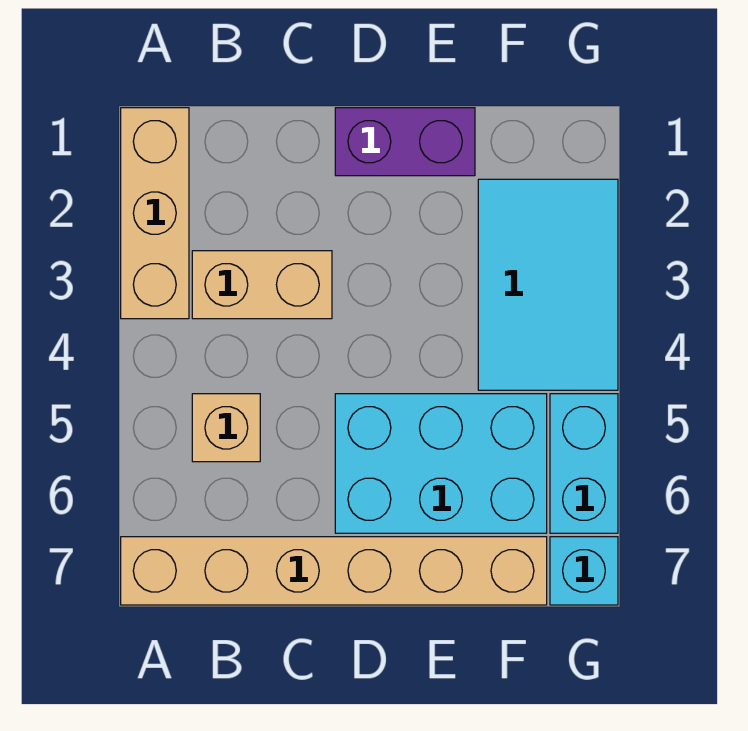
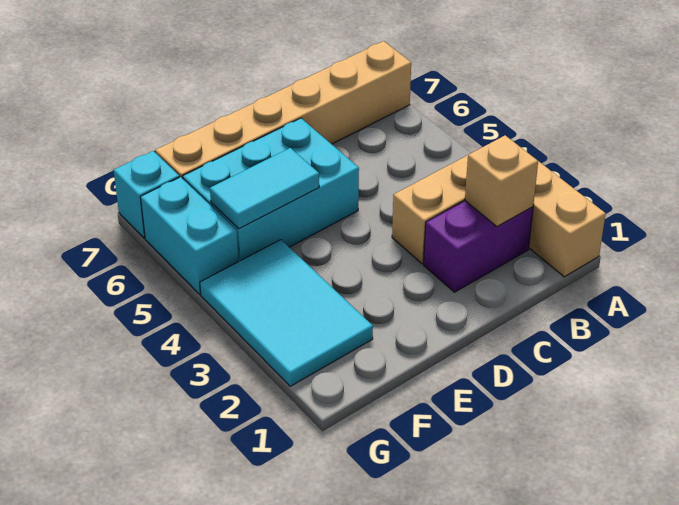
tan brick B5 level 1 -> tan brick B2 level 2
purple brick D1:E1 level 1 -> purple brick B2:C2 level 1
none -> cyan tile E5:F5 level 2

